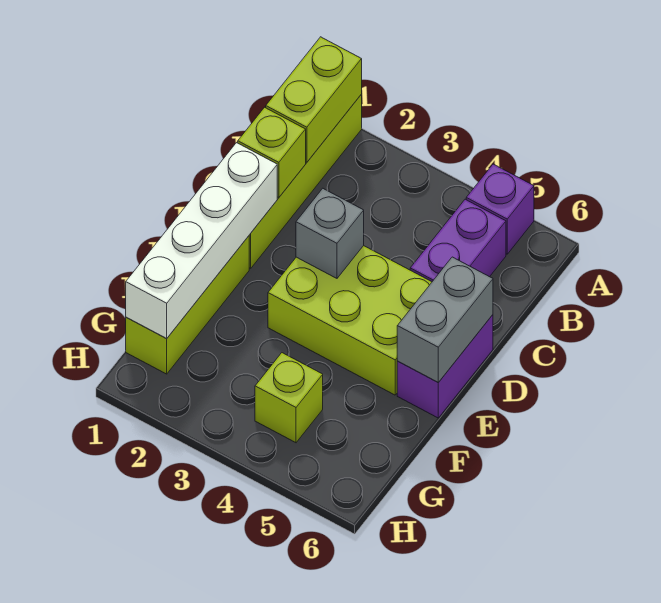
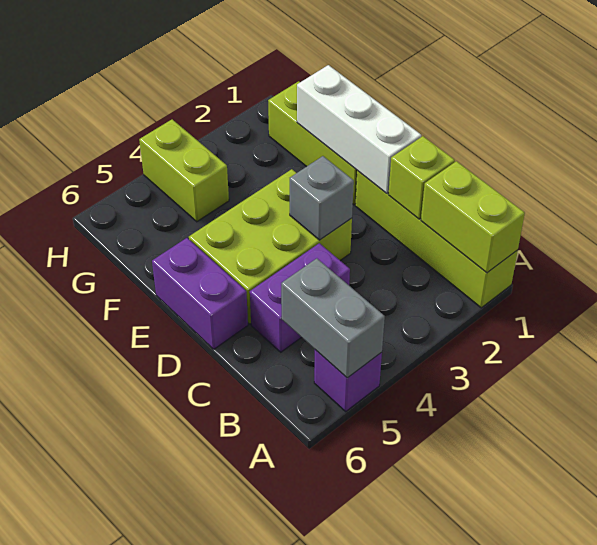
purple brick B5:C5 level 1 -> purple brick C4:C5 level 1
white brick D1:G1 level 2 -> white brick D1:F1 level 2
grey brick D6:E6 level 2 -> grey brick A5:B5 level 2
lime brick G4 level 1 -> lime brick G4:H4 level 1

